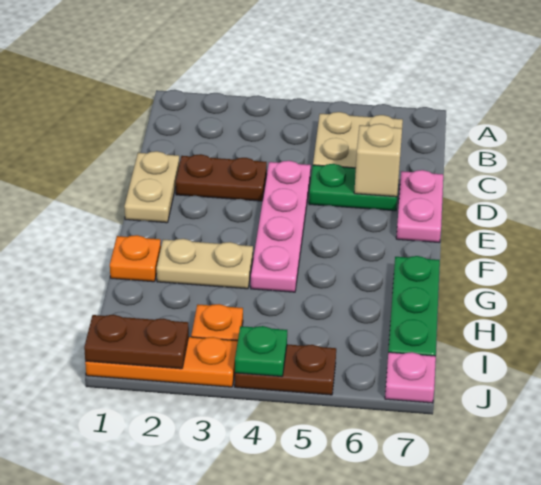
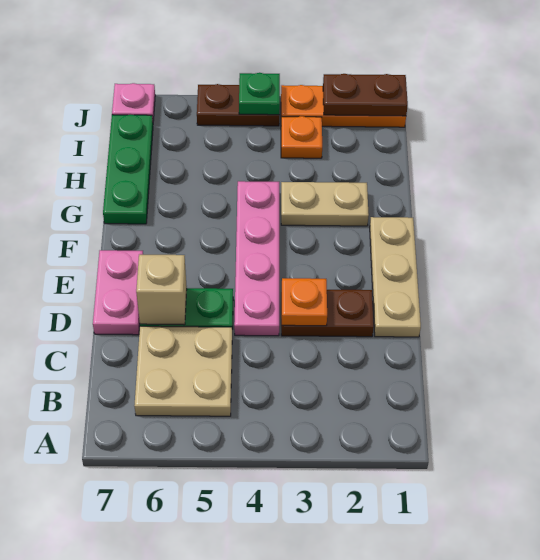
tan plate D1:E1 level 1 -> tan plate D1:F1 level 1
orange plate G1 level 1 -> orange plate D3 level 2

